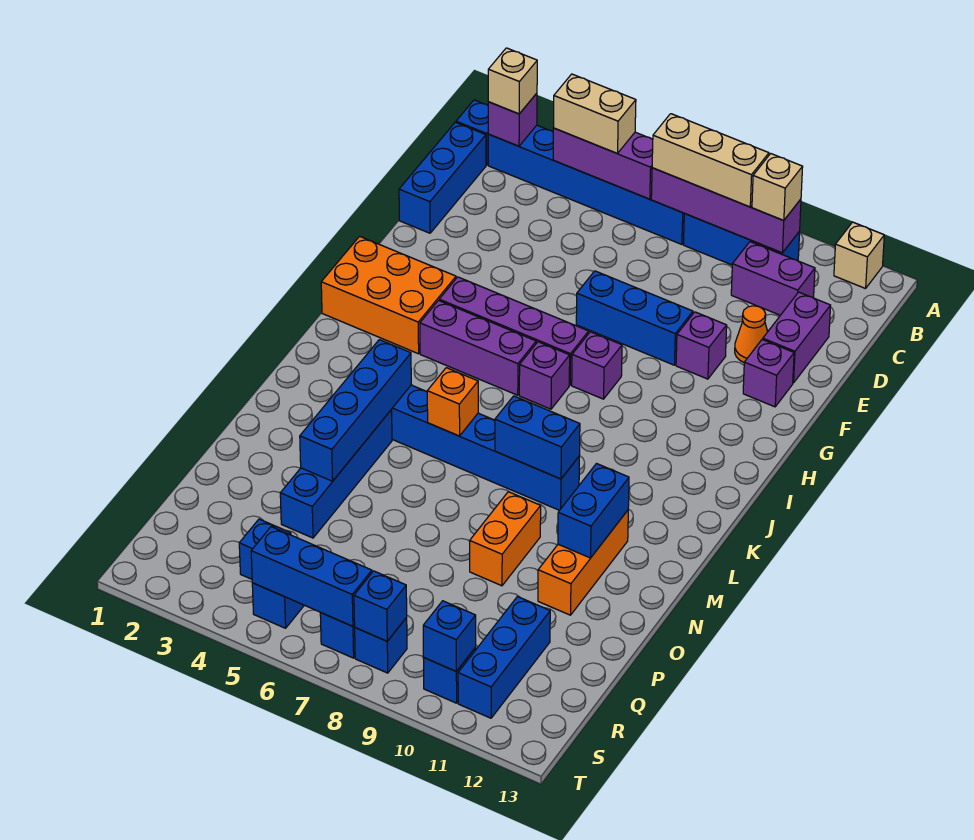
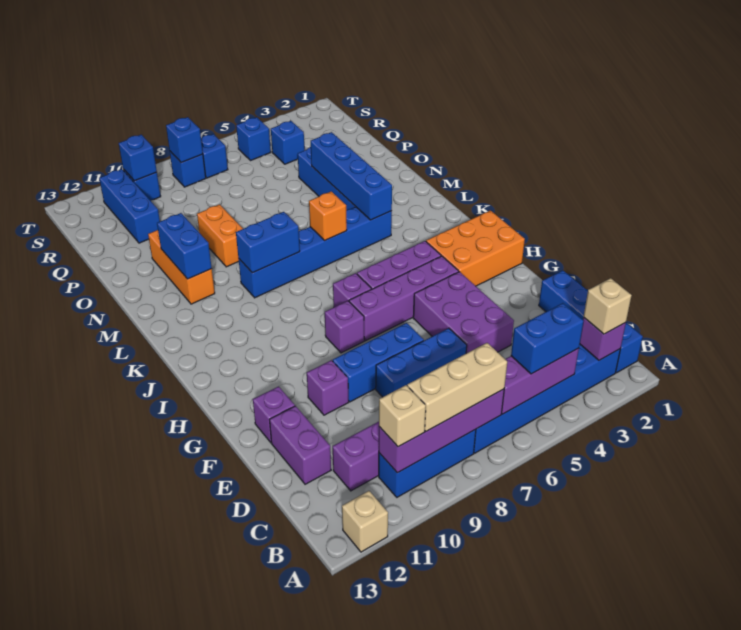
tan brick B4:B5 level 3 -> blue brick B4:B5 level 3
none -> purple brick E4:G5 level 1
orange cone E11 level 1 -> none
blue brick S5:S7 level 2 -> blue brick E6:E8 level 1

